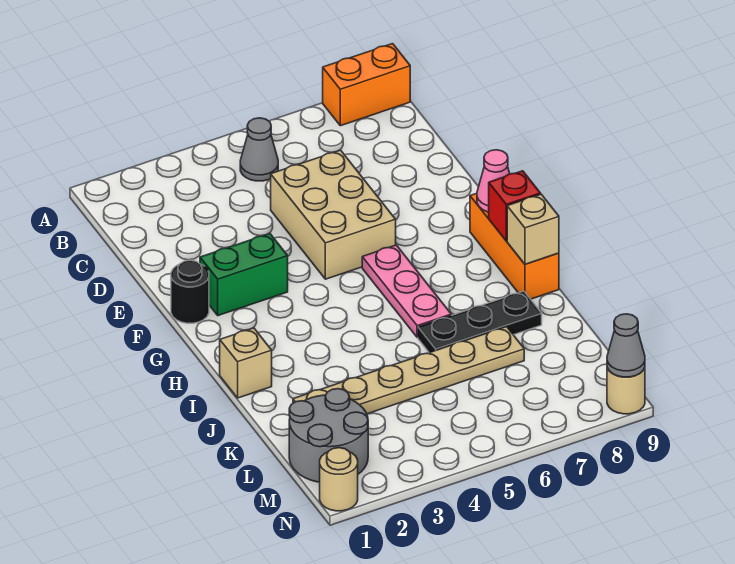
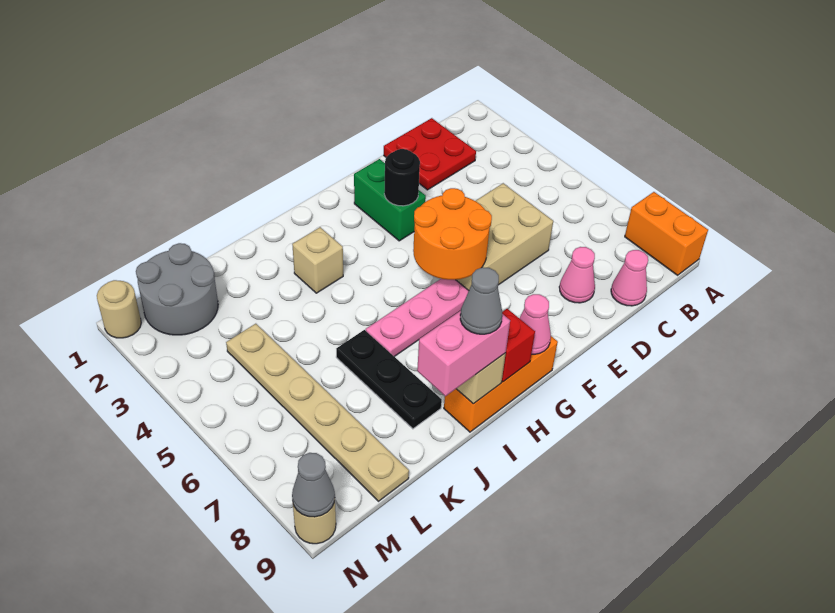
grey cone B5 level 1 -> grey cone I9 level 4
none -> red plate C1:D2 level 1
none -> pink cone C9 level 1
none -> pink cone D8 level 1
black round brick F1 level 1 -> black round brick F3 level 2
none -> orange round brick F5:G6 level 2
tan brick I1 level 1 -> tan brick I3 level 1
none -> pink brick I9:J9 level 3
tan plate K2:K7 level 1 -> tan plate L4:L9 level 1

